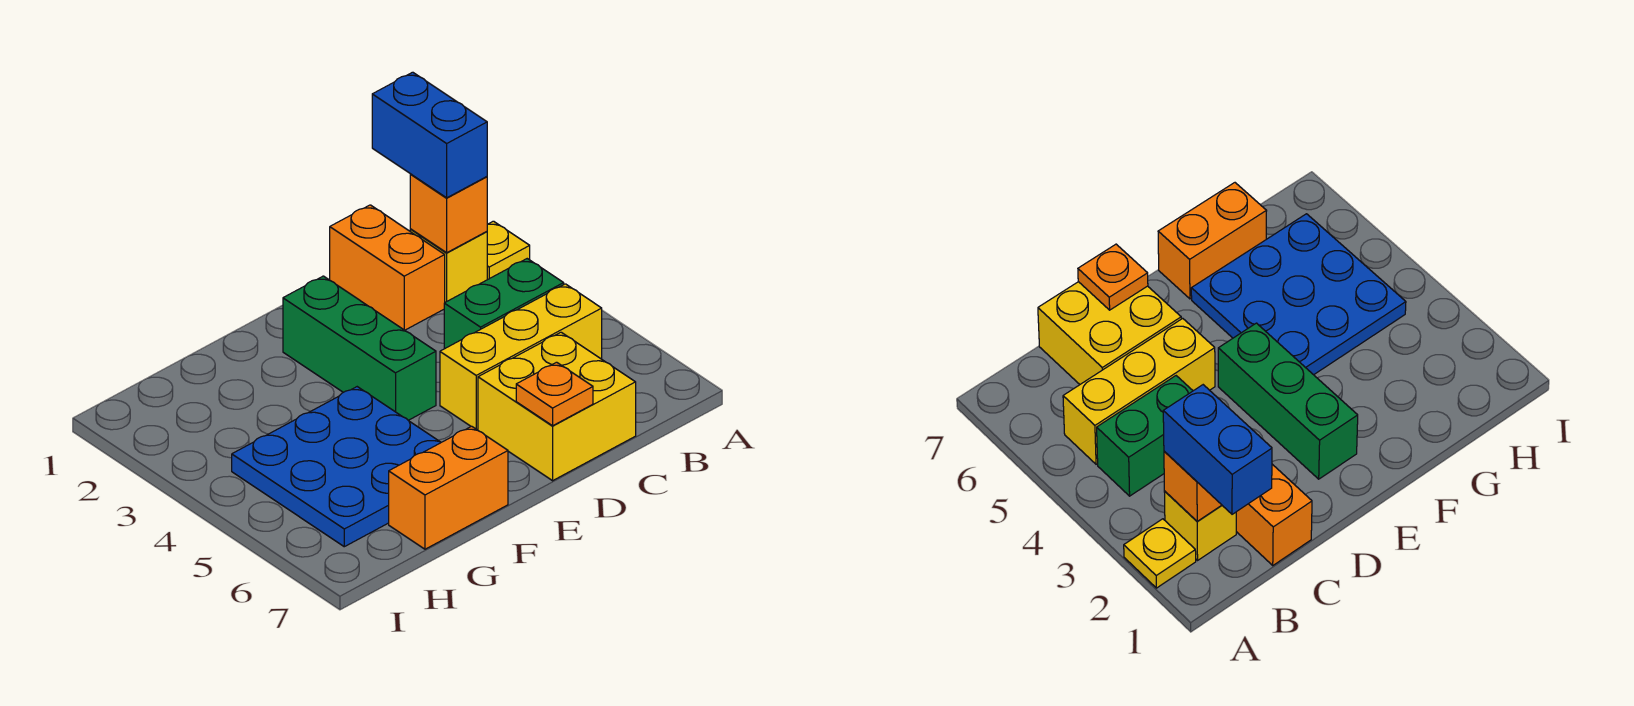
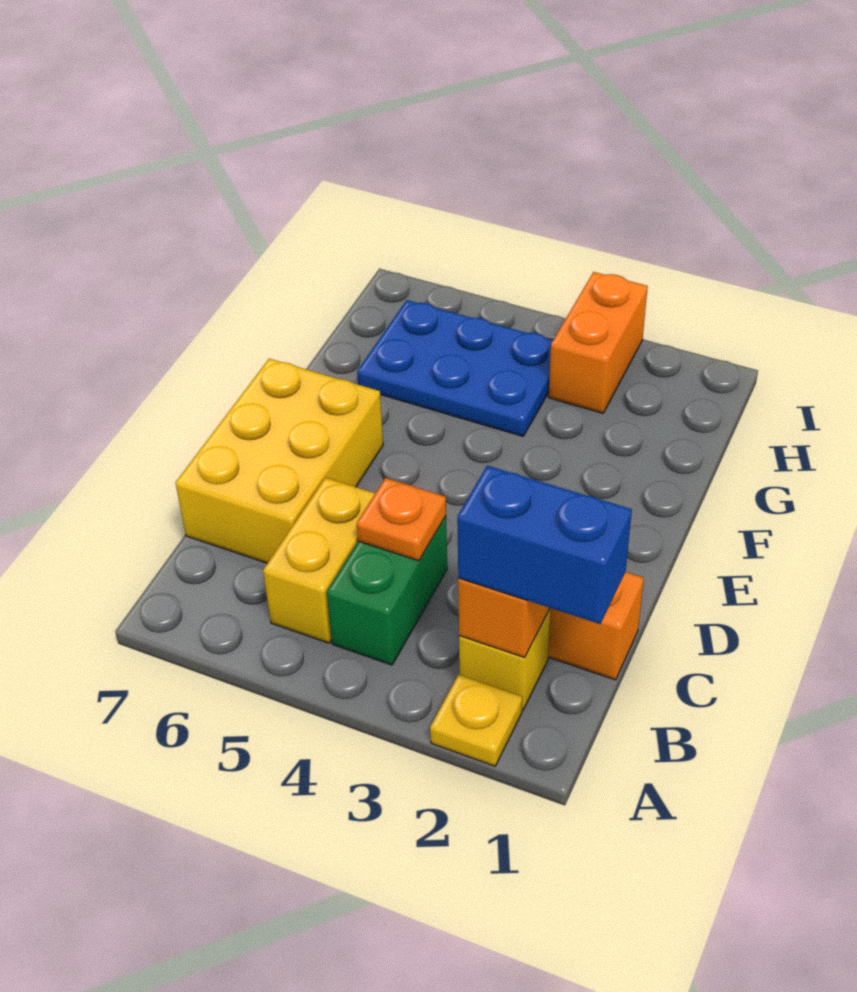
yellow brick B5:D5 level 1 -> yellow brick B5:C5 level 1
yellow brick C6:D7 level 1 -> yellow brick C6:E7 level 1
orange plate D7 level 2 -> orange plate C4 level 2
green brick E2:E4 level 1 -> none
blue plate F4:H6 level 1 -> blue plate G4:H6 level 1
orange brick F7:G7 level 1 -> orange brick H3:I3 level 1

